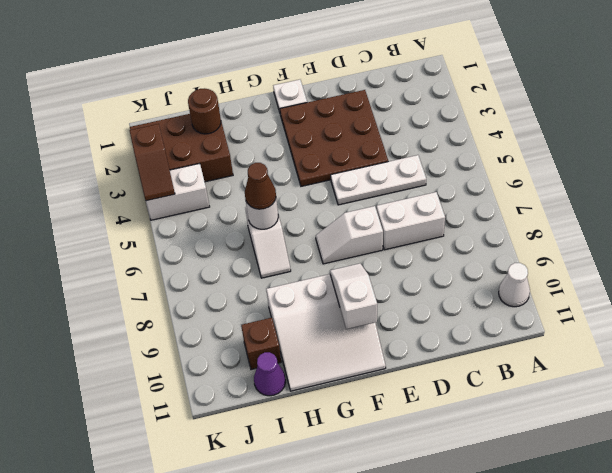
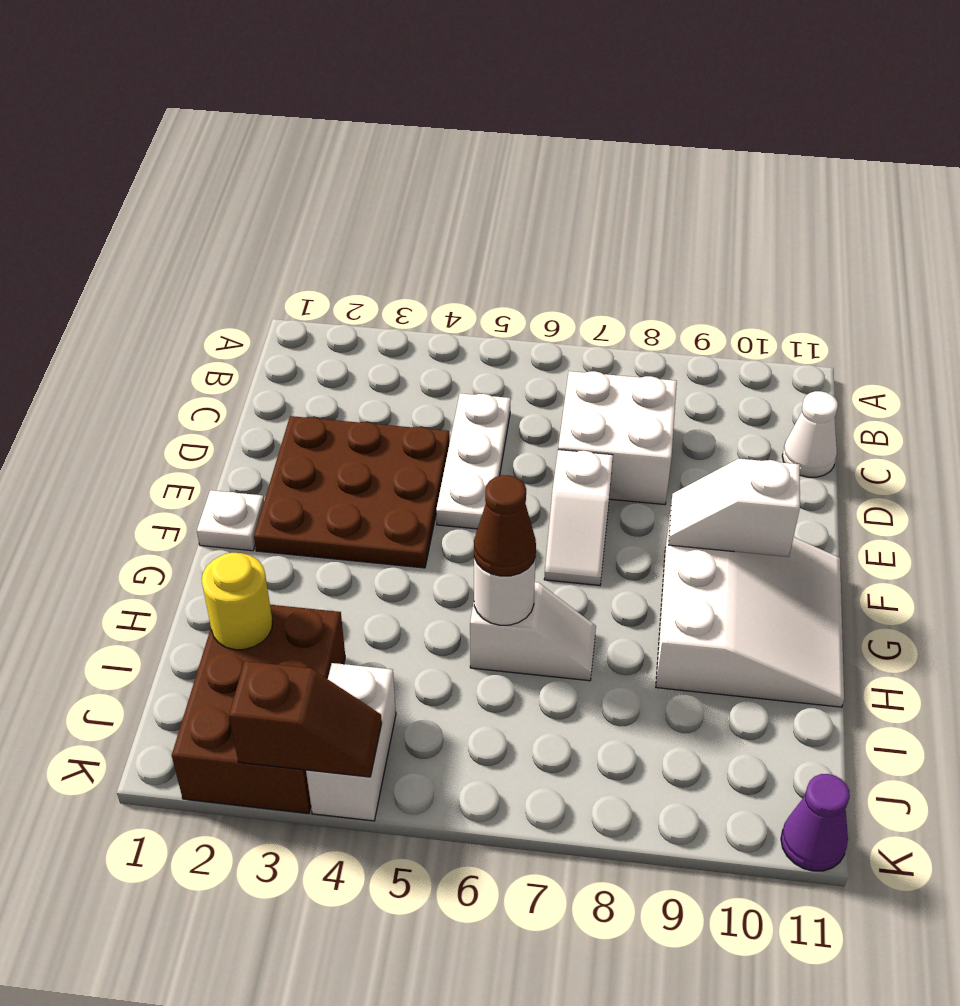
white cone A10 level 1 -> white cone C11 level 1
white brick C7:D7 level 1 -> white brick C7:D8 level 1
brown round brick I2 level 2 -> yellow round brick I2 level 2
brown brick I10 level 1 -> none
purple cone I11 level 1 -> purple cone K11 level 1

